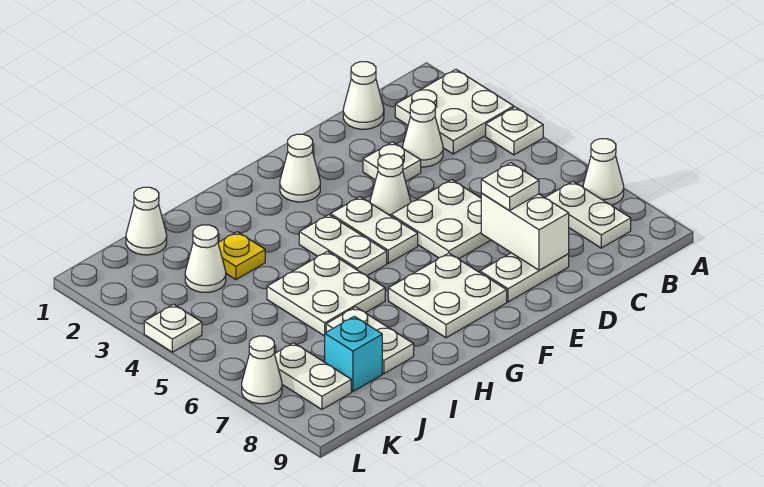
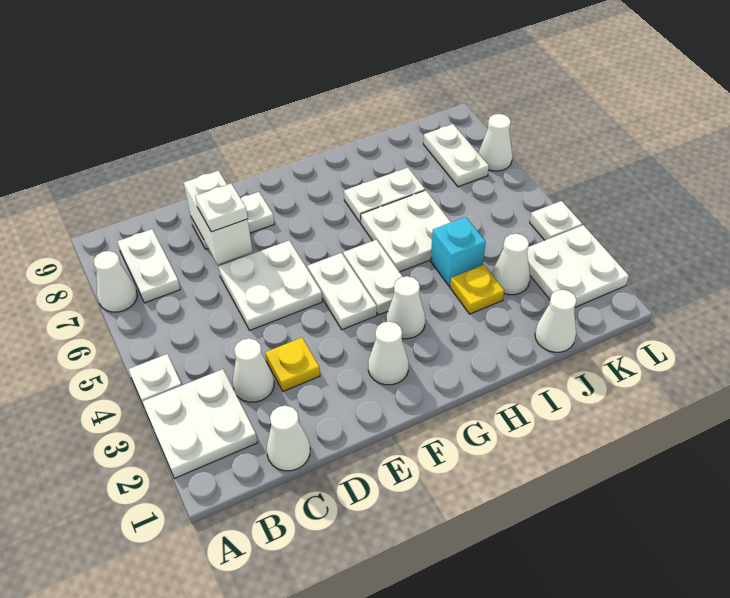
white plate D3 level 1 -> yellow plate D3 level 1
white cone E4 level 1 -> white cone G3 level 1
white plate F7:G8 level 1 -> white plate K2:L3 level 1
white plate I7:I8 level 1 -> white plate H7:I7 level 1
cyan brick J8 level 1 -> cyan brick I4 level 1

